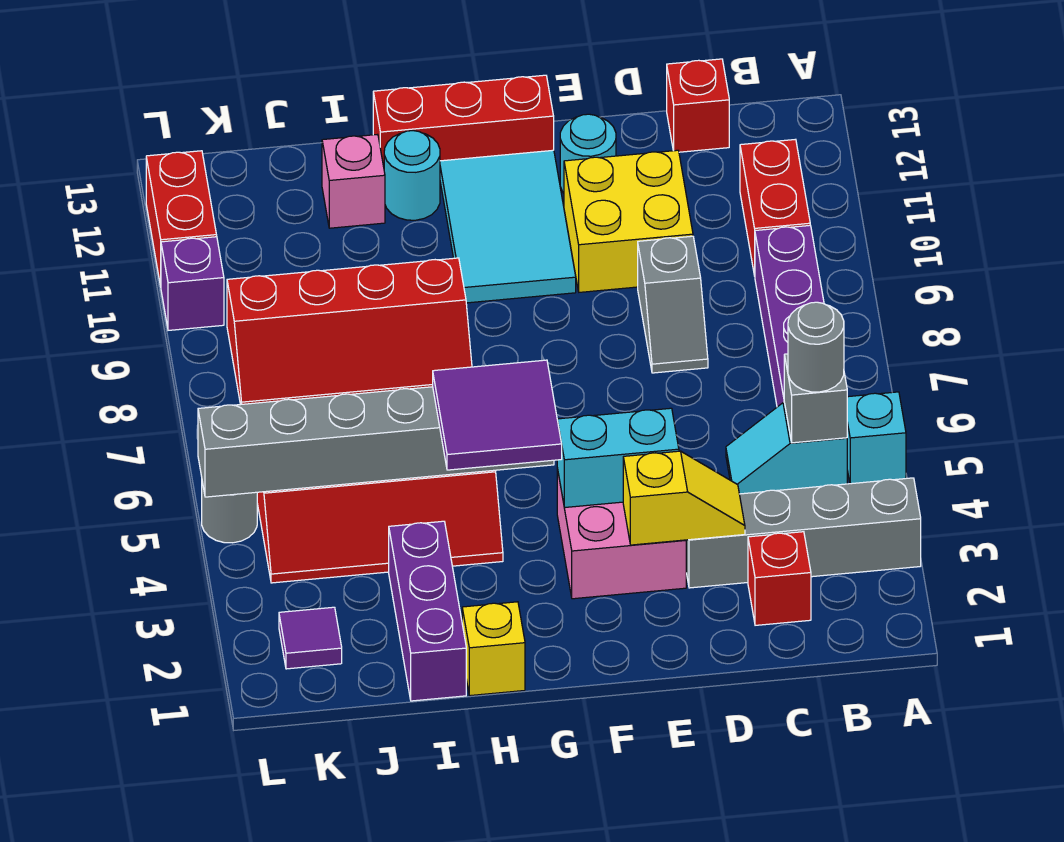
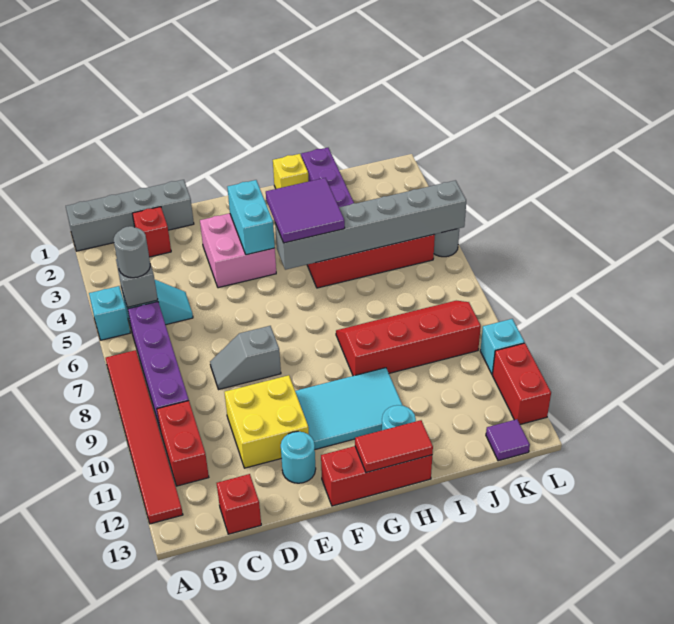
grey brick A3:D3 level 1 -> grey brick A1:D1 level 1
none -> red tile A7:A12 level 1
yellow slope D3:E3 level 2 top E -> none
grey slope D8:D9 level 1 top 9 -> grey slope D8:E8 level 1 top E
cyan brick E4:F4 level 2 -> cyan brick F3:F4 level 2
cyan tile F10:G12 level 1 -> cyan tile F10:H11 level 1
none -> red tile G13:H13 level 2
pink brick I12 level 1 -> none
purple tile K2 level 1 -> purple tile K13 level 1
purple brick L10 level 1 -> cyan brick L10 level 1

